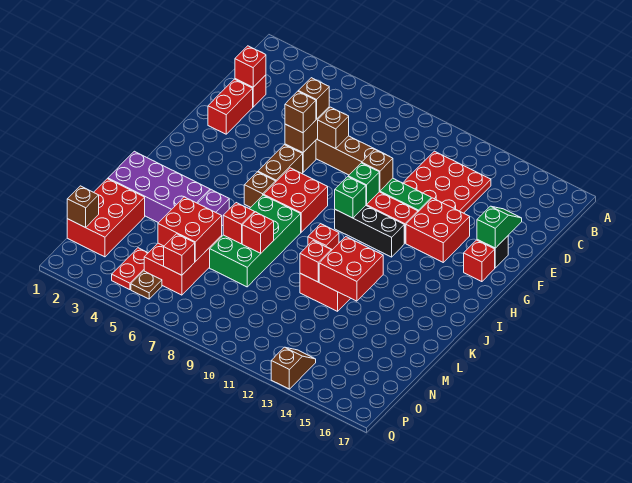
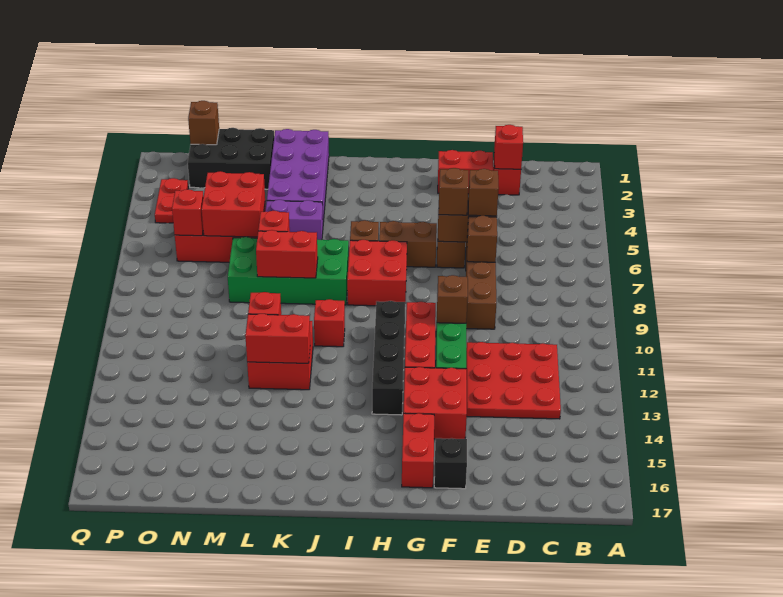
green slope E16:F16 level 2 top F -> none
green brick G10 level 2 -> none
red brick G16 level 1 -> red brick G15:G16 level 1
black brick H10:H12 level 1 -> black brick H10:H13 level 1
green brick H10 level 2 -> none
red brick K12:L13 level 2 -> red brick K12:L12 level 2
red brick L8 level 2 -> red brick K8:L8 level 2
red brick M1:O2 level 1 -> black brick M1:O2 level 1
red plate O4:P4 level 1 -> red plate P3:P4 level 1
brown plate P5 level 1 -> none
brown slope P13:Q13 level 1 top Q -> none

